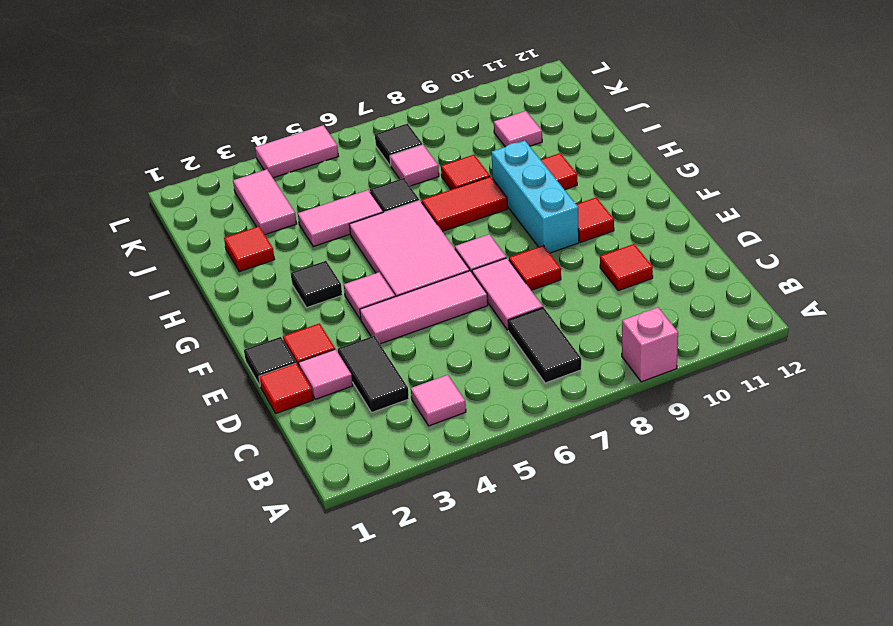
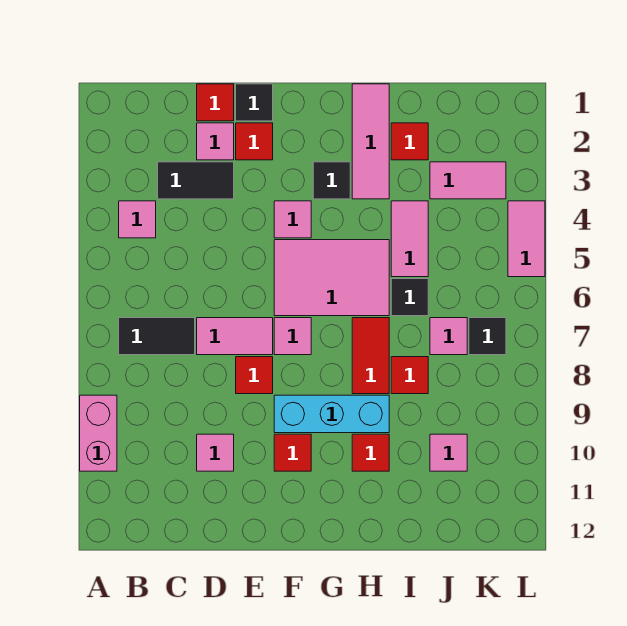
pink brick A9 level 1 -> pink brick A9:A10 level 1
red tile D10 level 1 -> pink tile D10 level 1
pink tile E4:E6 level 1 -> pink tile H1:H3 level 1

